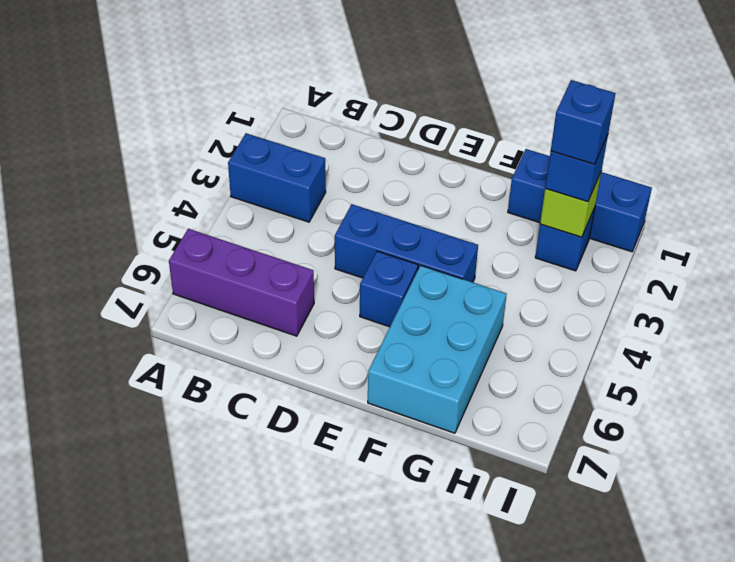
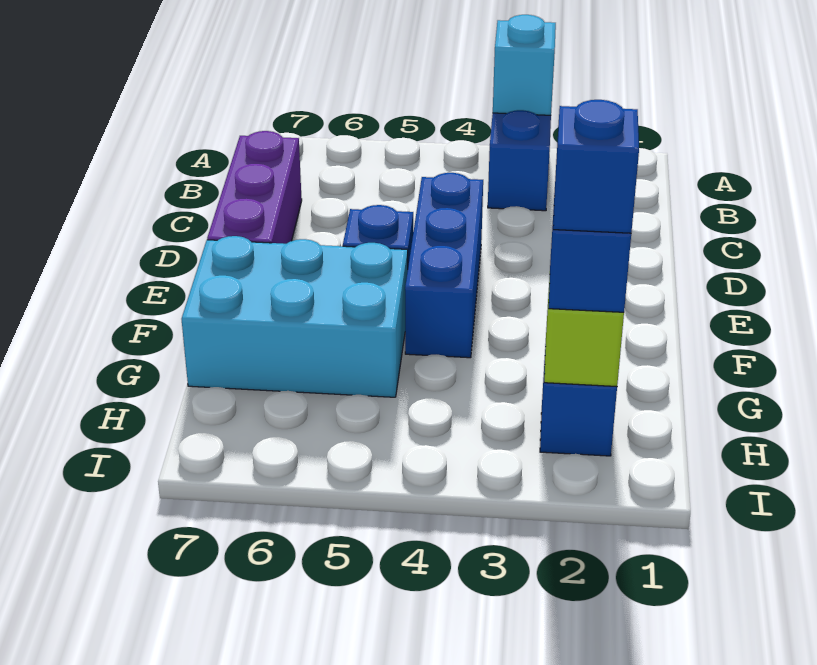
none -> cyan brick A3 level 2
purple brick A6:C6 level 1 -> purple brick C7:E7 level 1
blue brick G1:I1 level 1 -> none

